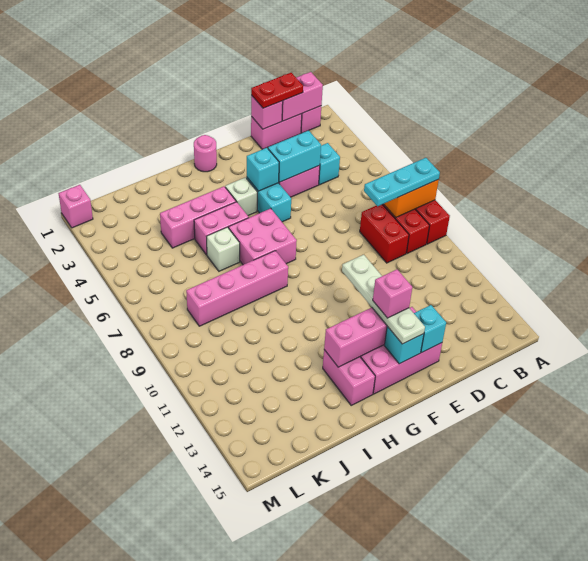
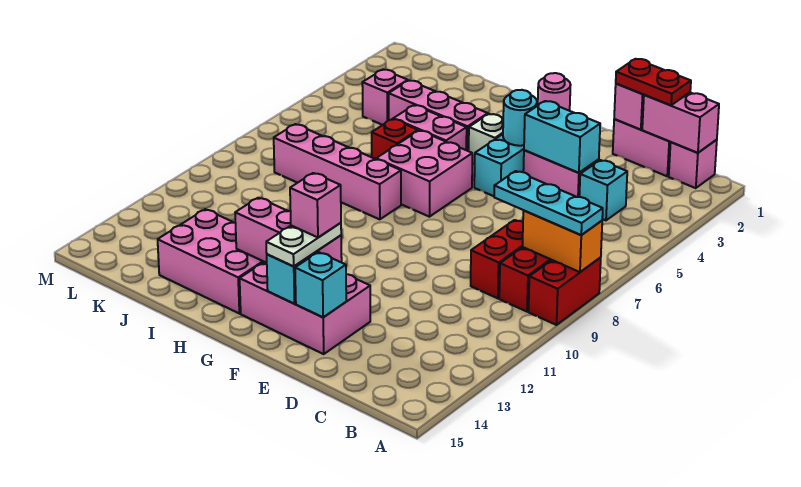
cyan brick F4 level 2 -> cyan round brick F4 level 2
white plate F11:F14 level 3 -> white plate F13:F14 level 3
pink brick H13:H14 level 1 -> pink brick H13:J14 level 1
white brick I6 level 1 -> red brick I6 level 1
pink brick M1 level 1 -> pink brick K4 level 1

